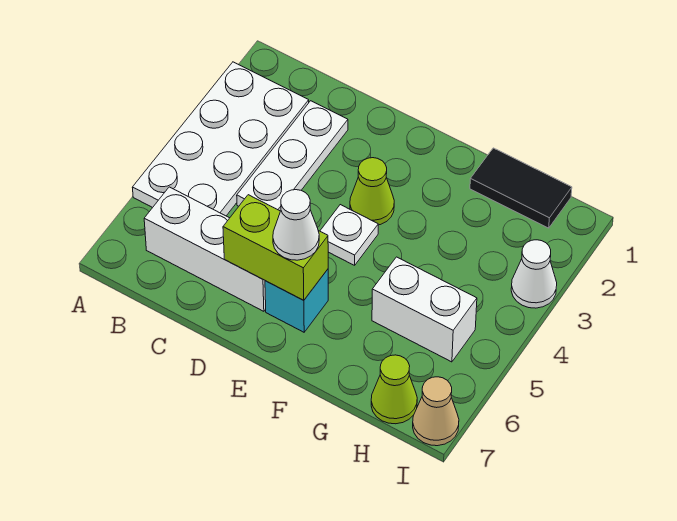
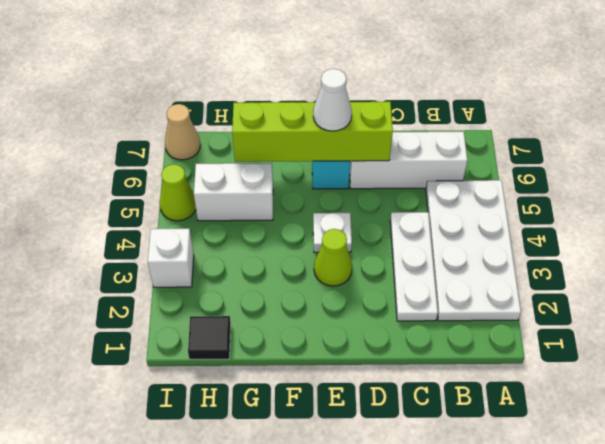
lime brick D6:E6 level 2 -> lime brick D6:G6 level 2
black tile G1:H1 level 1 -> black tile H1 level 1
lime cone H7 level 1 -> lime cone I5 level 1
white cone I3 level 1 -> white brick I3 level 1

